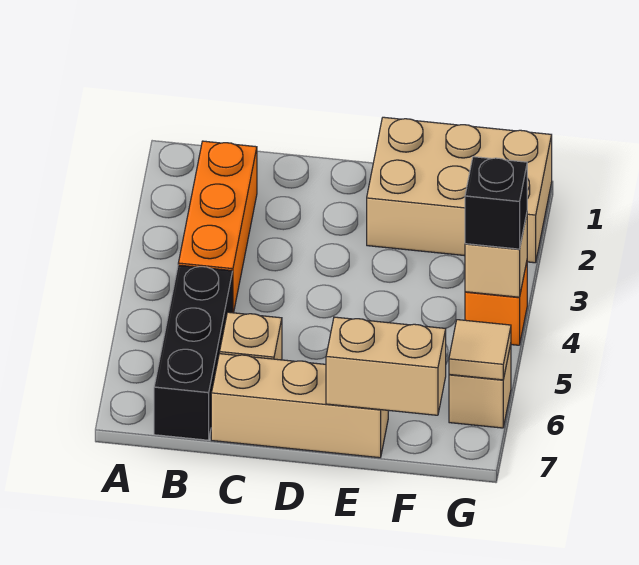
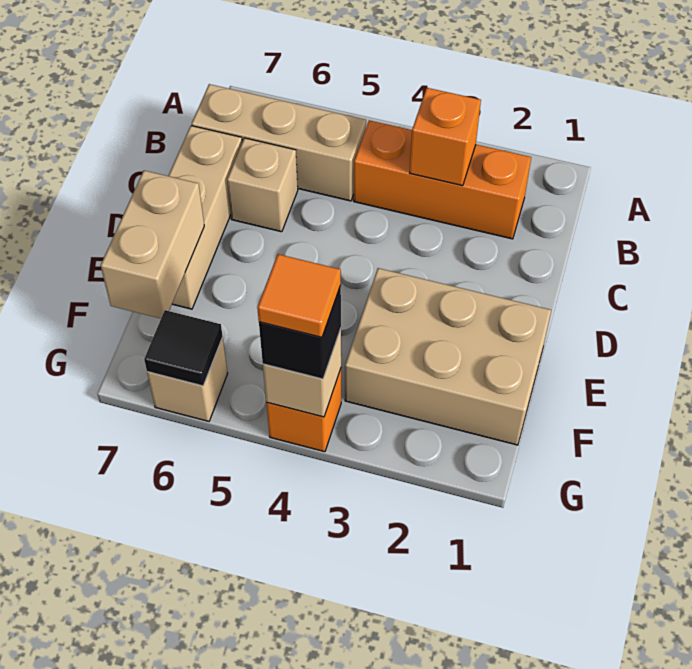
none -> orange brick B3 level 2
black brick B5:B7 level 1 -> tan brick B5:B7 level 1
tan brick E1:G2 level 1 -> tan brick E1:F3 level 1
none -> orange tile G4 level 4
tan tile G6 level 2 -> black tile G6 level 2

